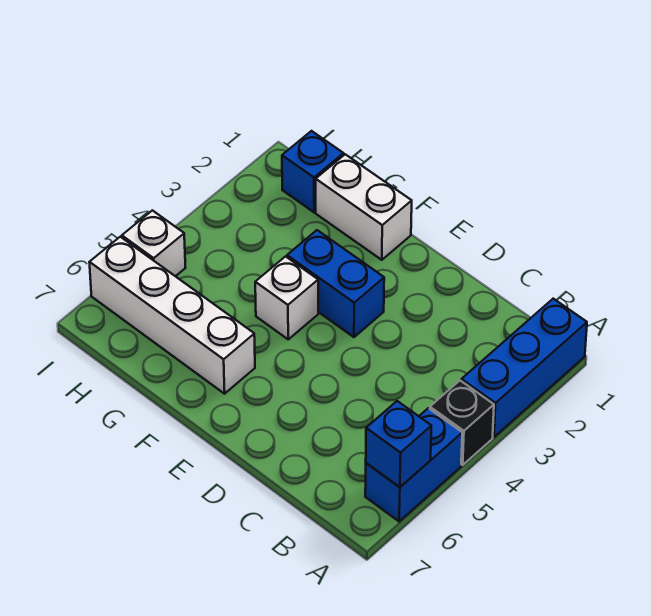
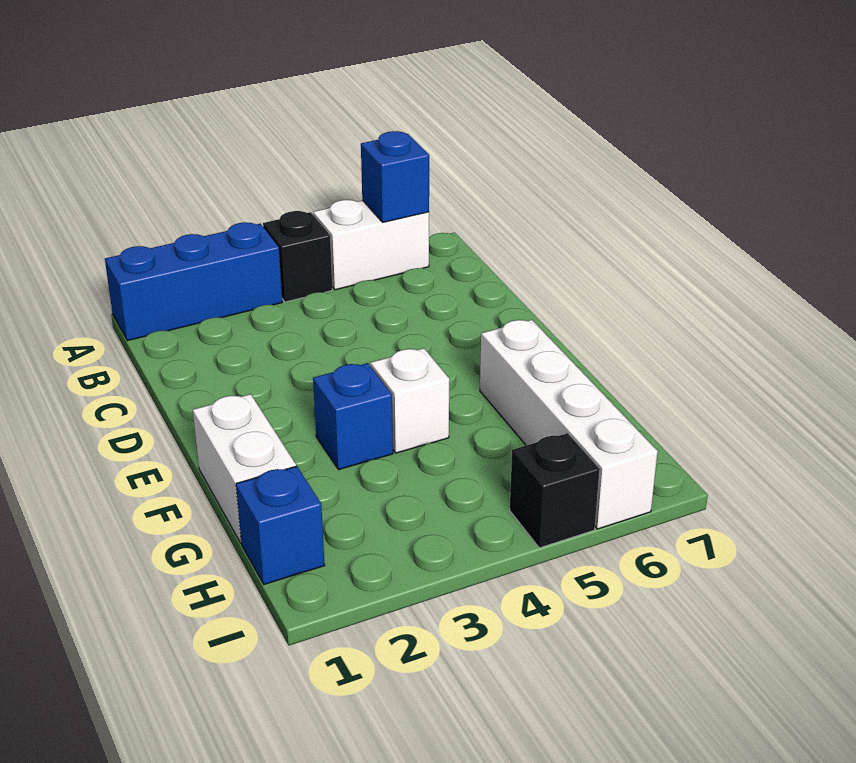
blue brick A5:A6 level 1 -> white brick A5:A6 level 1
blue brick E3:F3 level 1 -> blue brick F3 level 1
white brick I5 level 1 -> black brick I5 level 1

